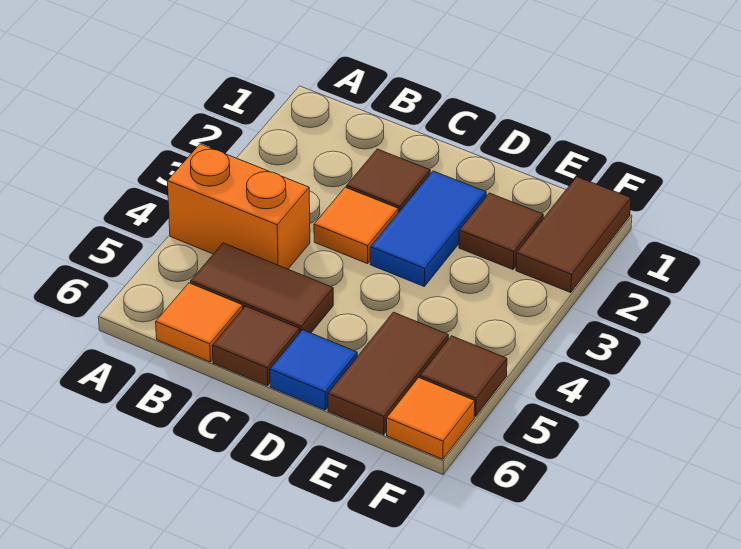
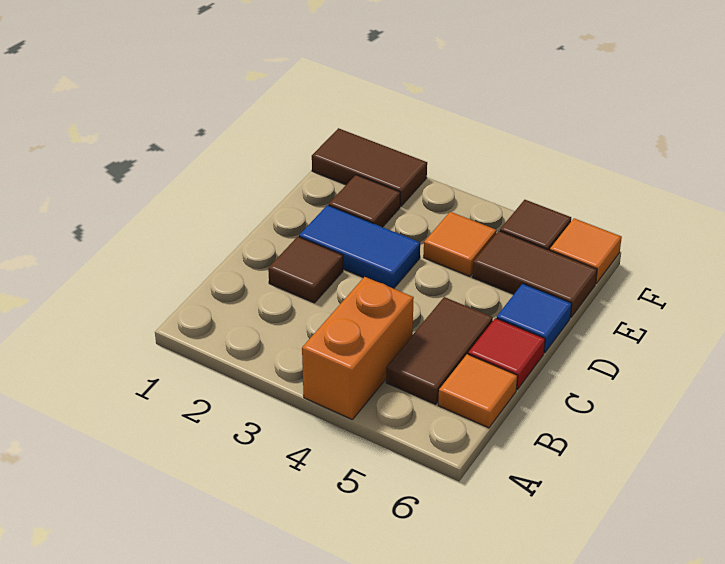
orange tile C3 level 1 -> orange tile E4 level 1
brown tile C6 level 1 -> red tile C6 level 1

